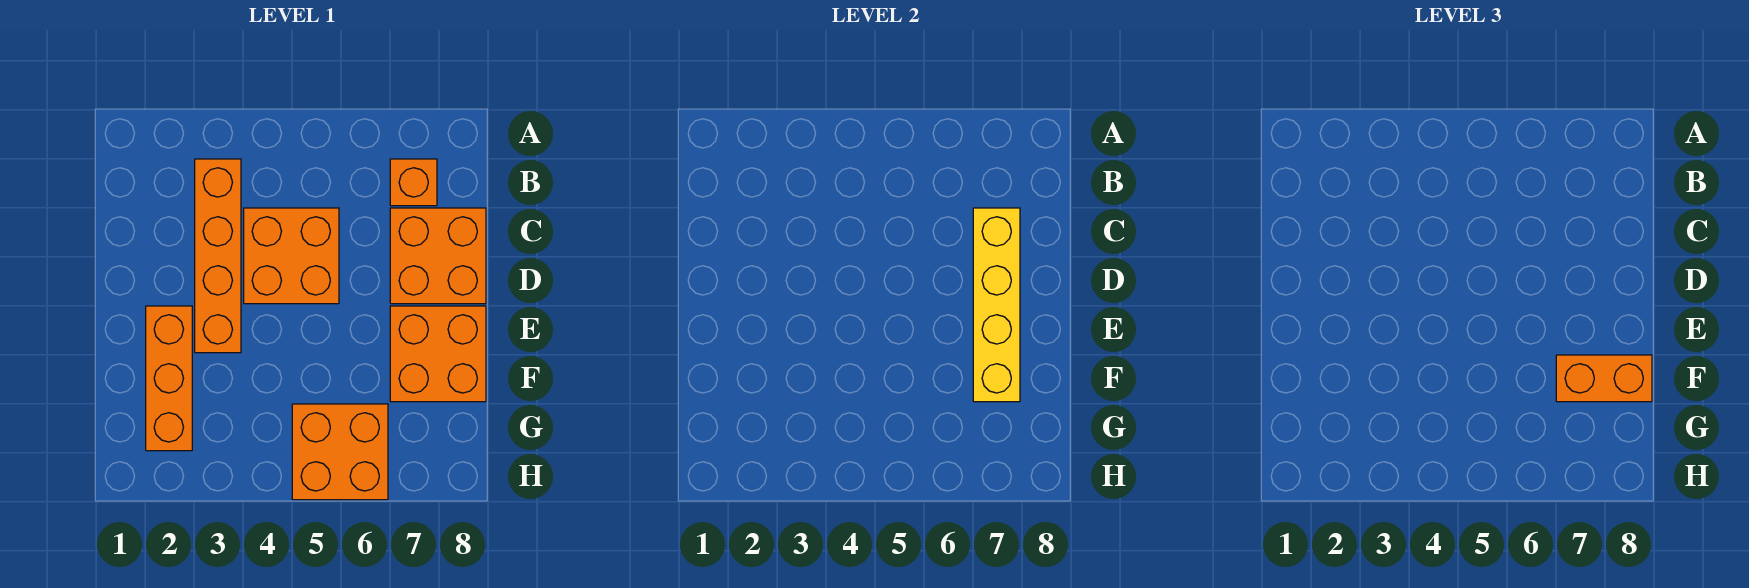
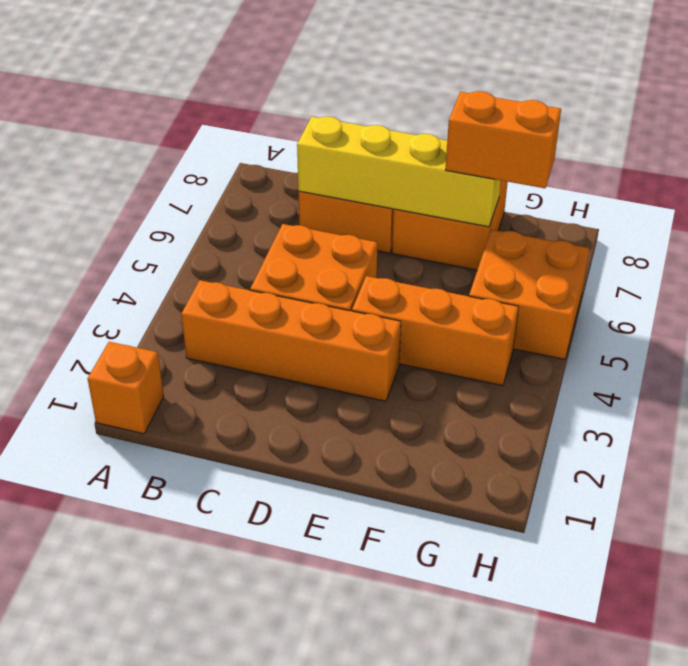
orange brick B7 level 1 -> orange brick A1 level 1
orange brick E2:G2 level 1 -> orange brick E4:G4 level 1
orange brick F7:F8 level 3 -> orange brick F7:G7 level 3

